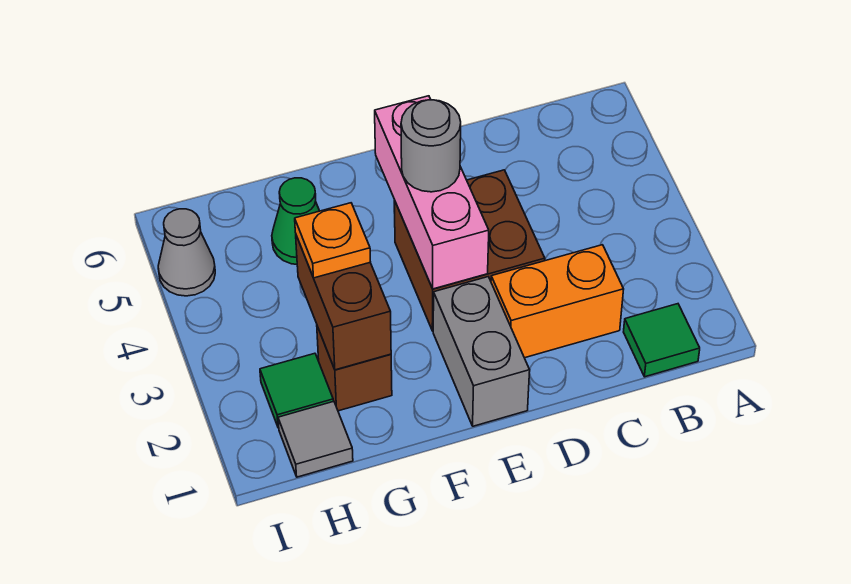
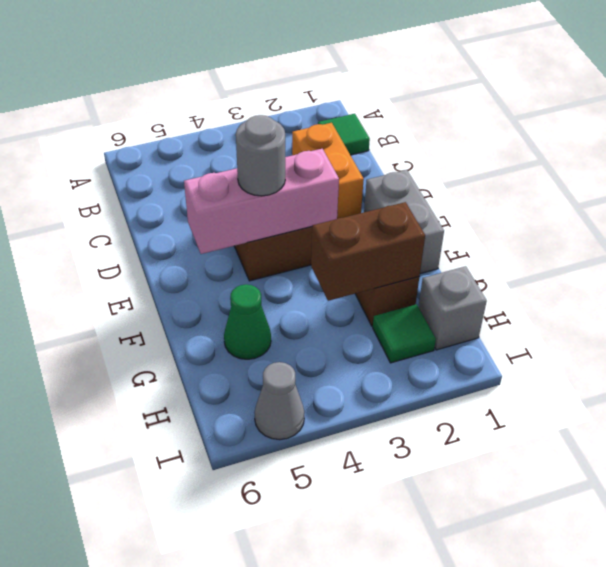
grey brick E1:E2 level 1 -> grey brick E1:F1 level 1
orange plate G3 level 3 -> none
grey tile H1 level 1 -> grey brick H1 level 1

